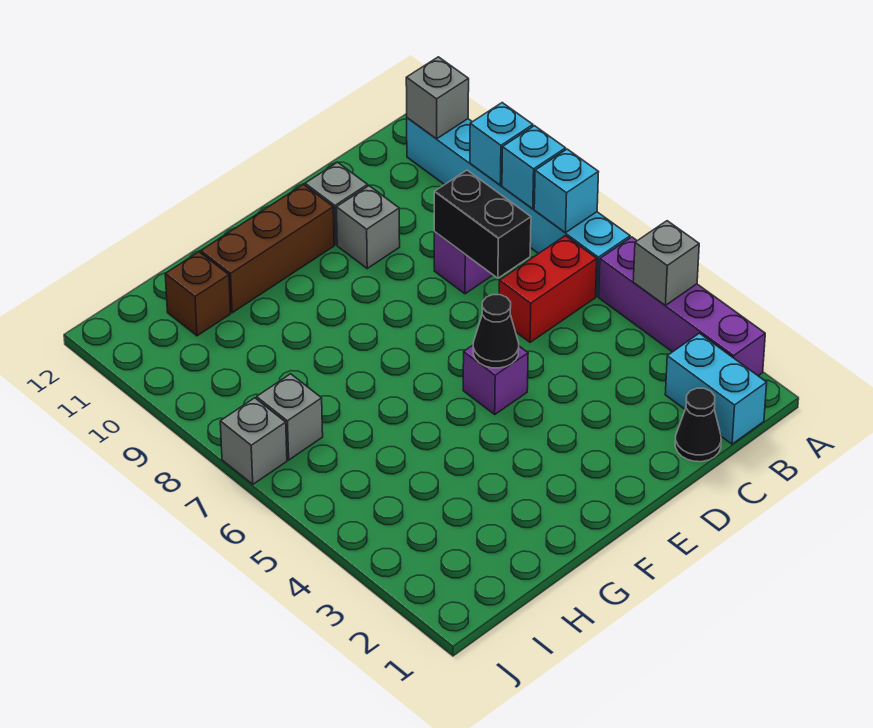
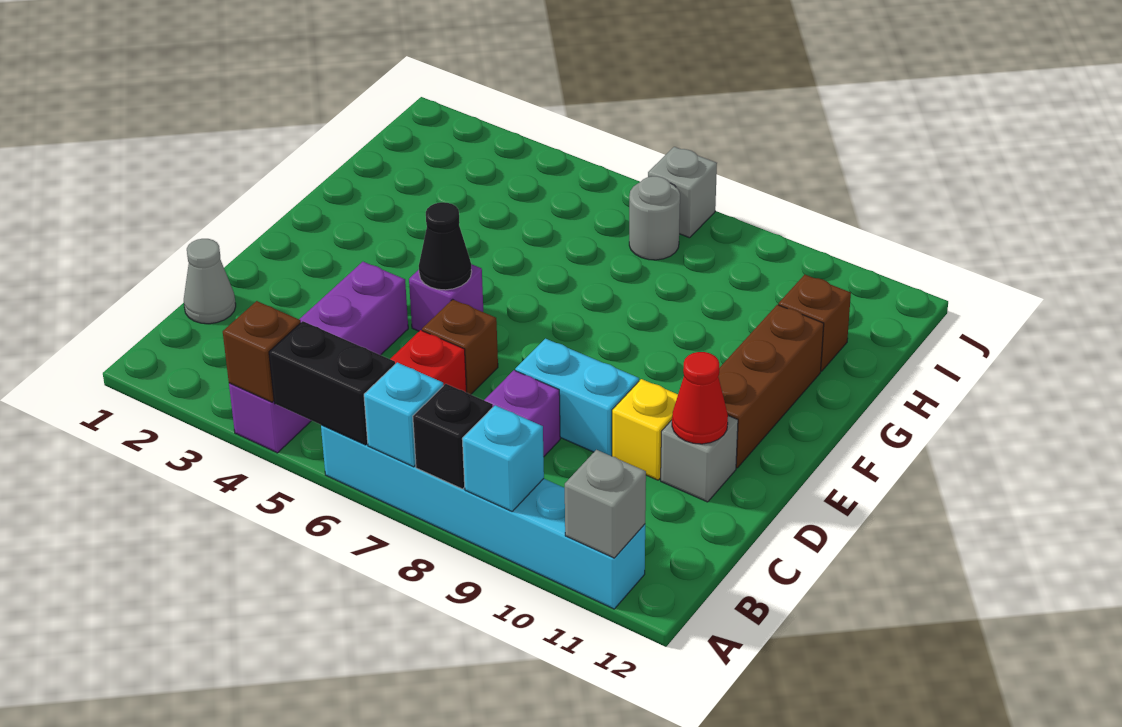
purple brick A2:A5 level 1 -> purple brick A4:D4 level 1
grey brick A4 level 2 -> brown brick A4 level 2
cyan brick A8 level 2 -> black brick A8 level 2
cyan brick B1:B2 level 1 -> cyan brick D8:D9 level 1
black cone C1 level 1 -> grey cone C1 level 1
black brick C7:C8 level 2 -> black brick A5:A6 level 2
none -> brown brick D6 level 1
grey brick D10 level 1 -> yellow brick D10 level 1
none -> red cone D11 level 2
grey brick I7 level 1 -> grey round brick I7 level 1

